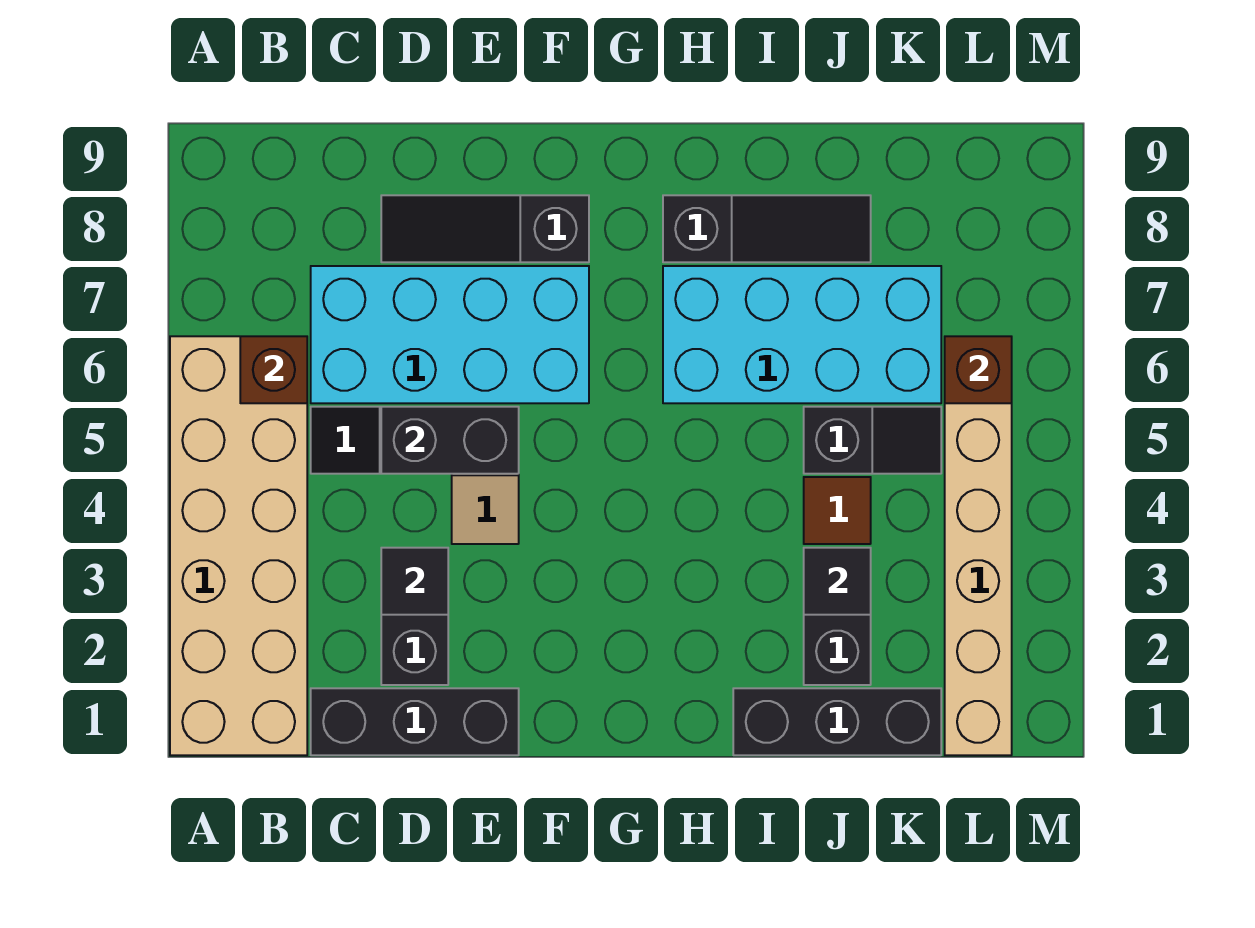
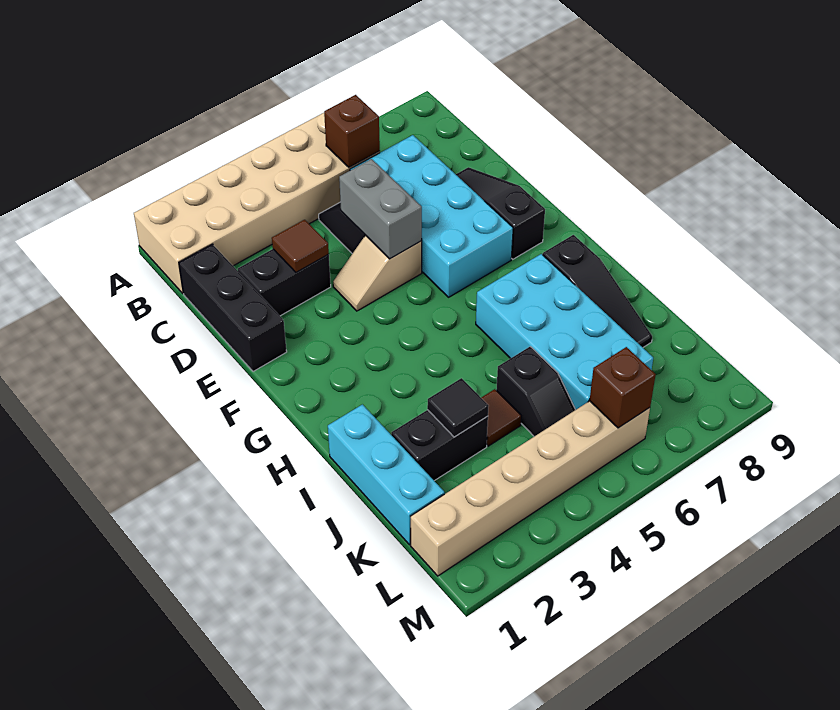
black tile D3 level 2 -> brown tile D3 level 2
black brick D5:E5 level 2 -> grey brick D5:E5 level 2
black brick I1:K1 level 1 -> cyan brick I1:K1 level 1

